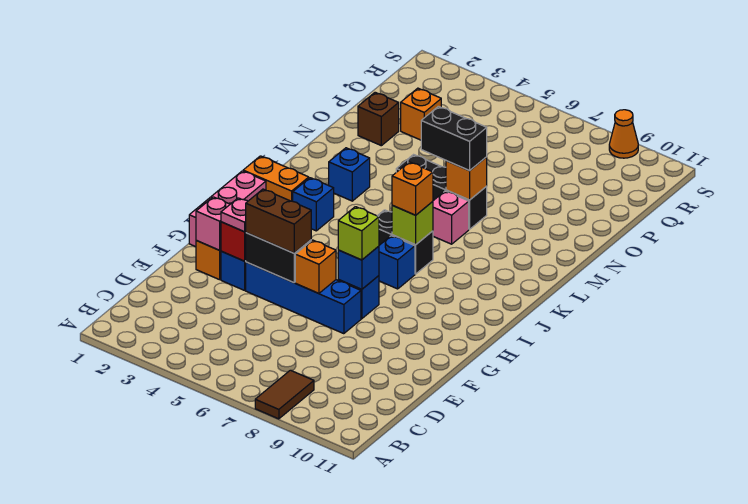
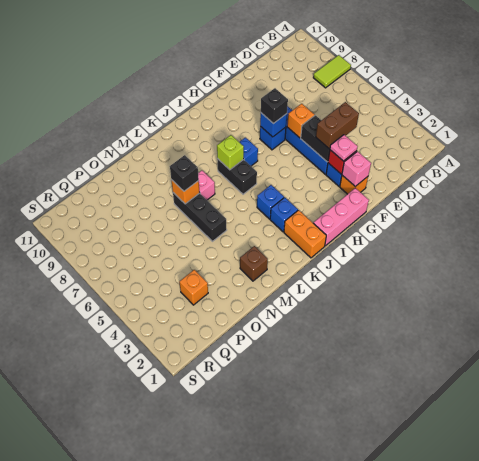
brown tile A8:B8 level 1 -> lime tile A8:B8 level 1
brown brick F4:F5 level 3 -> brown brick E4:F4 level 3
lime brick G7 level 3 -> black brick G7 level 3
orange brick J7 level 3 -> none
blue brick L3 level 1 -> blue brick J4 level 1
black brick M6:M7 level 3 -> black brick M7 level 3
brown brick O2 level 1 -> brown brick M2 level 1
orange cone S9 level 1 -> none

